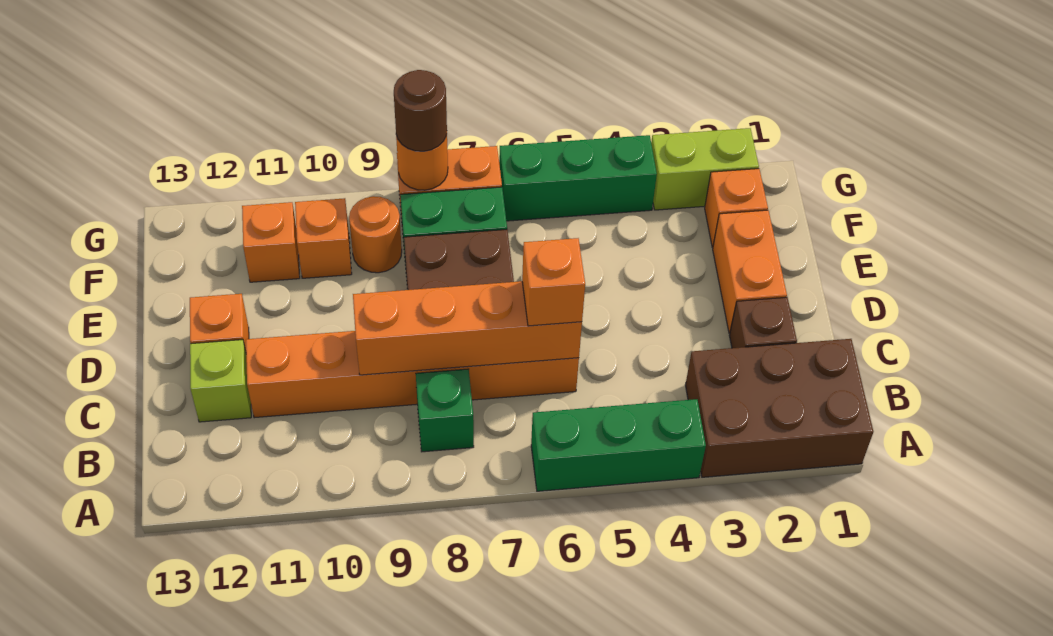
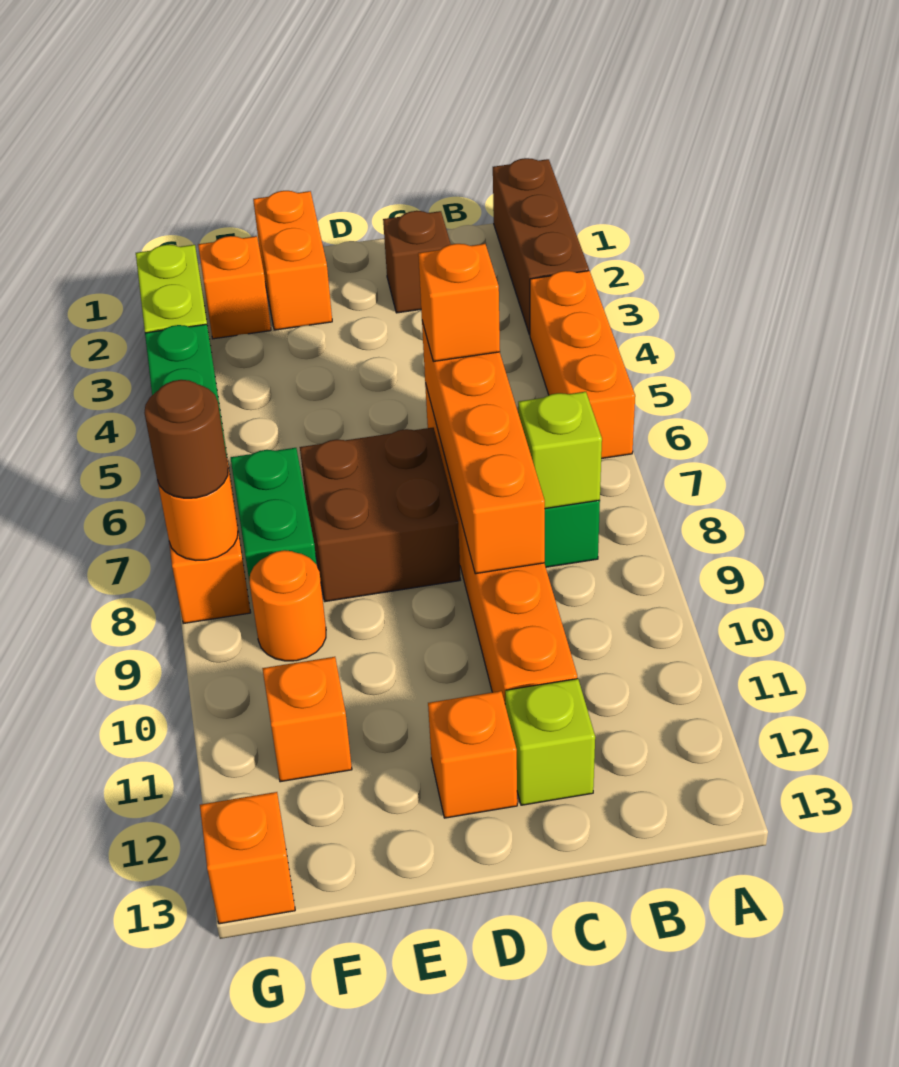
brown brick A1:B3 level 1 -> brown brick A1:A3 level 1
green brick A4:A6 level 1 -> orange brick A4:A6 level 1
none -> lime brick B8 level 2
orange brick D2:E2 level 1 -> orange brick E1:E2 level 1
orange brick F10 level 1 -> orange brick G13 level 1

